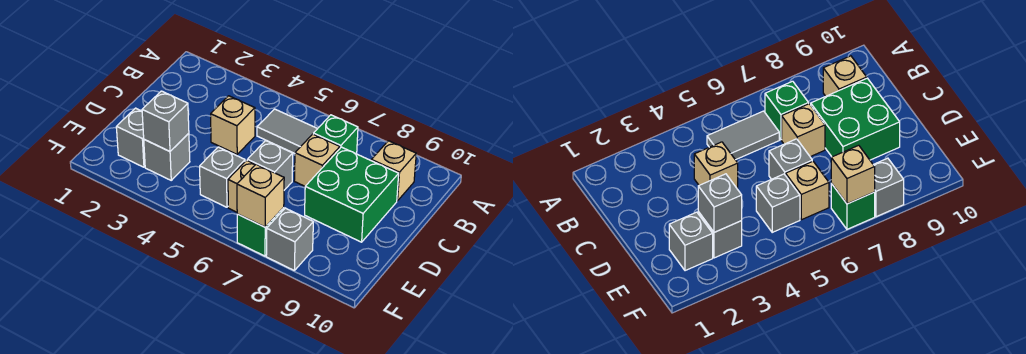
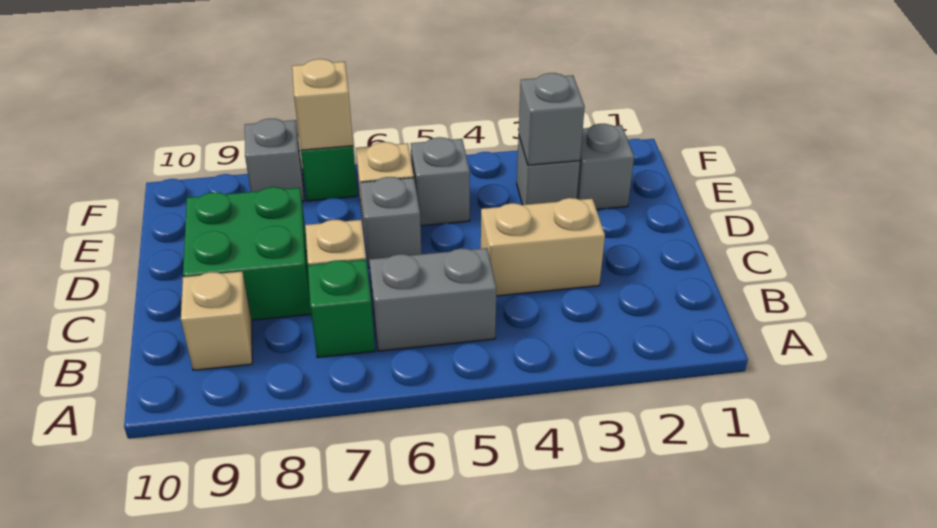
grey tile B5:B6 level 1 -> grey brick B5:B6 level 1
tan brick C4 level 1 -> tan brick C3:C4 level 1

